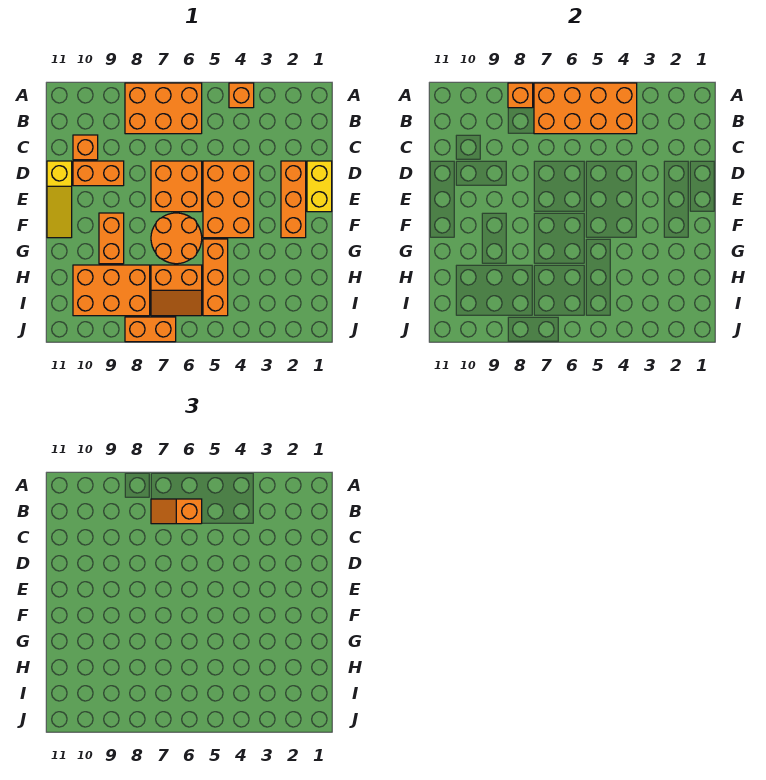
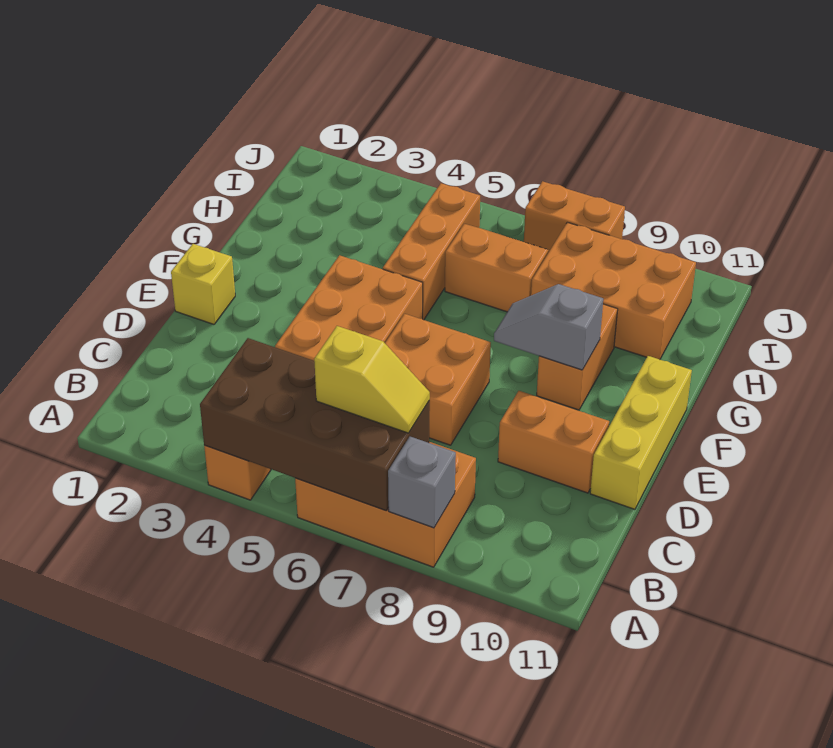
orange brick A4:B7 level 2 -> brown brick A4:B7 level 2
orange brick A8 level 2 -> grey brick A8 level 2
orange slope B6:B7 level 3 top 6 -> yellow slope B6:B7 level 3 top 6
orange brick C10 level 1 -> none
yellow brick D1:E1 level 1 -> yellow brick E1 level 1
orange brick D2:F2 level 1 -> none
yellow slope D11:F11 level 1 top D -> yellow brick D11:F11 level 1
orange round brick F6:G7 level 1 -> none
none -> grey slope F8:F9 level 2 top 9

